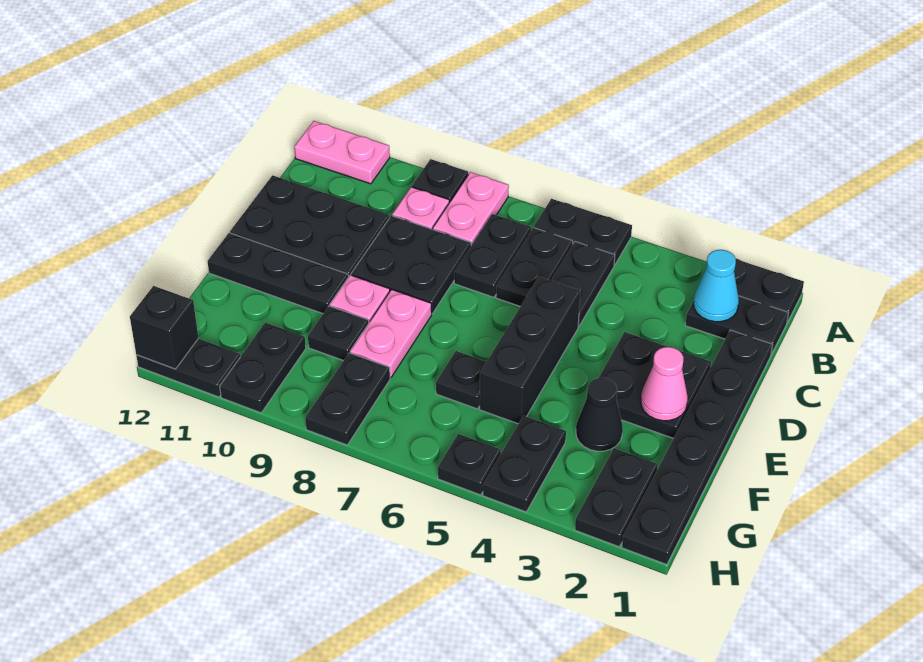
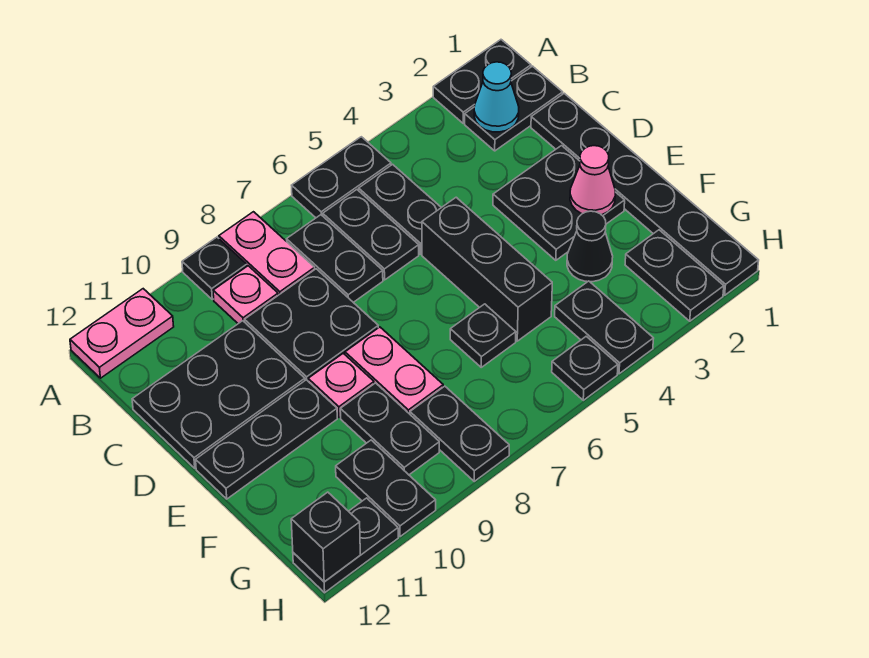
black plate F9 level 1 -> black plate F9:G9 level 1

